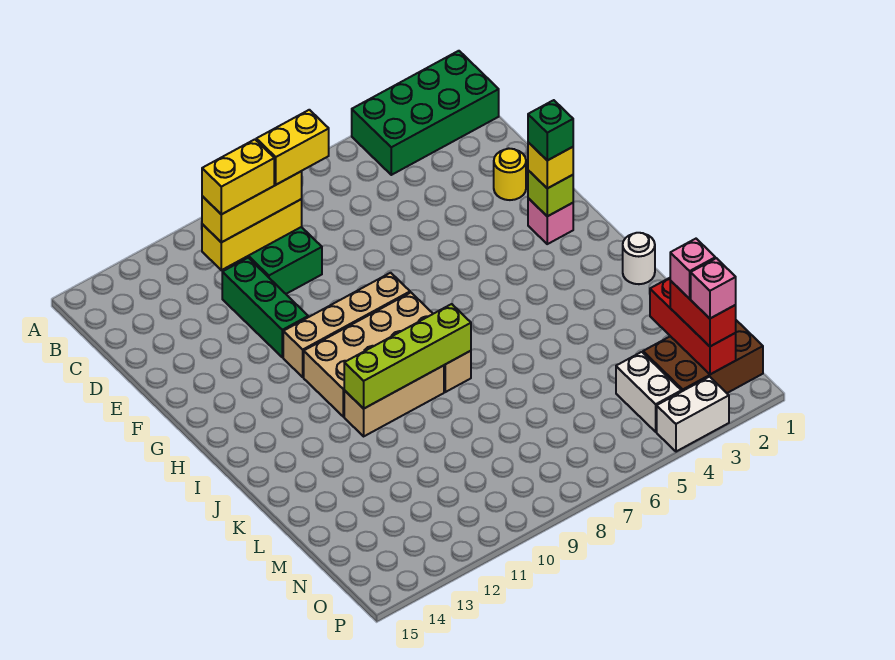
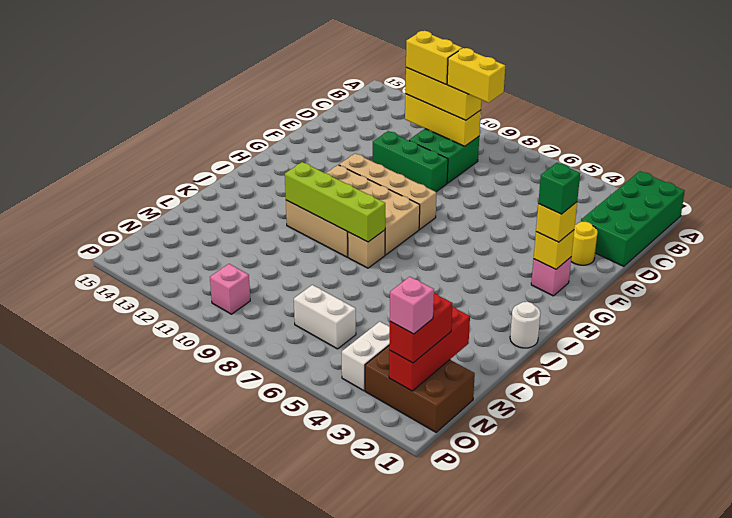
green brick A1:B4 level 1 -> green brick A1:D2 level 1
green brick D11:F11 level 1 -> green brick E9:E11 level 1
lime brick G2 level 2 -> yellow brick G2 level 2
pink brick N2 level 4 -> pink brick O10 level 1
white brick P3:P4 level 1 -> white brick N6:N7 level 1

